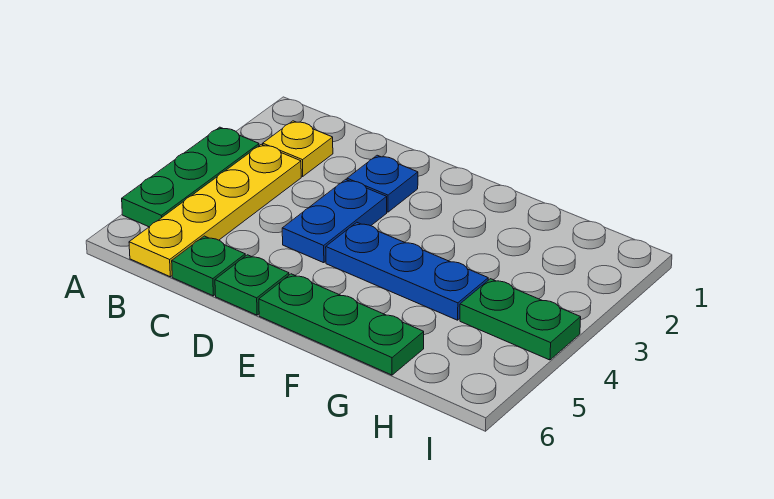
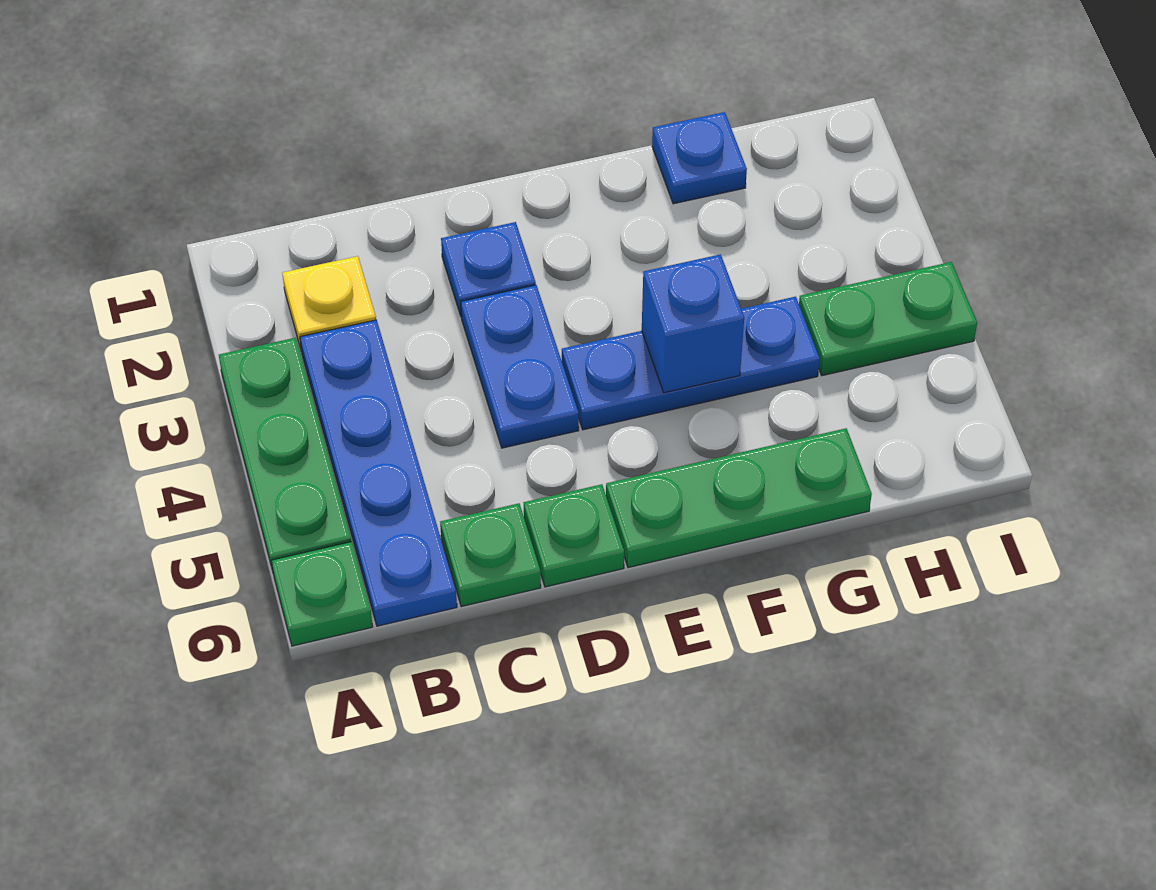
none -> green plate A6 level 1
yellow plate B3:B6 level 1 -> blue plate B3:B6 level 1
none -> blue brick F4 level 2
none -> blue plate G1 level 1

